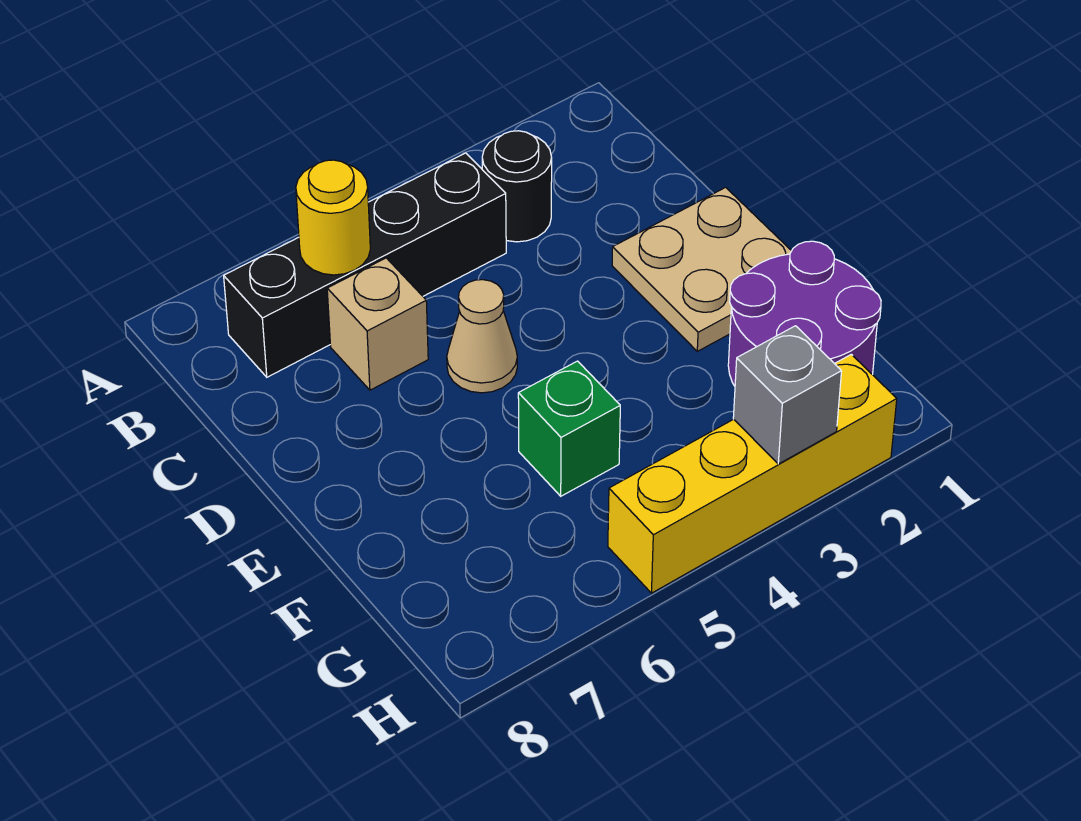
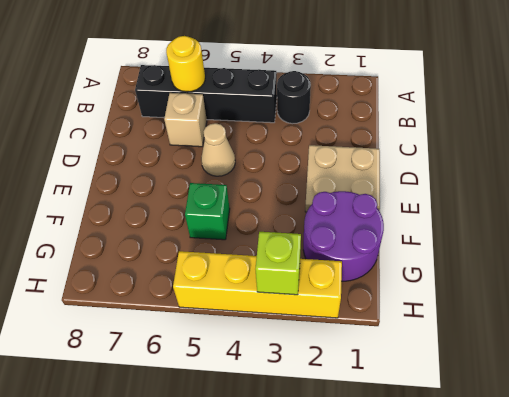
grey brick H3 level 2 -> lime brick H3 level 2

